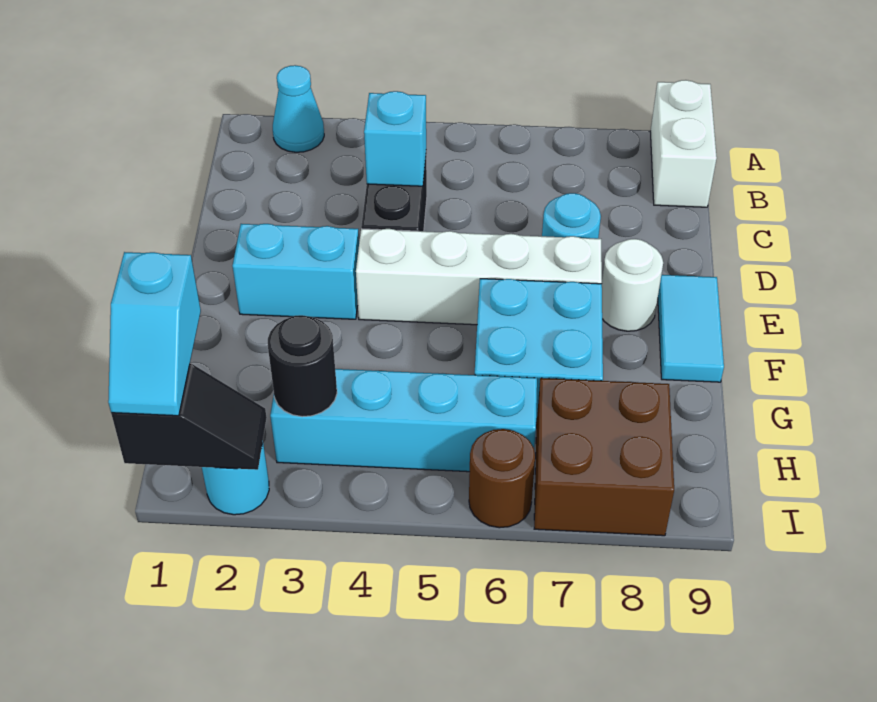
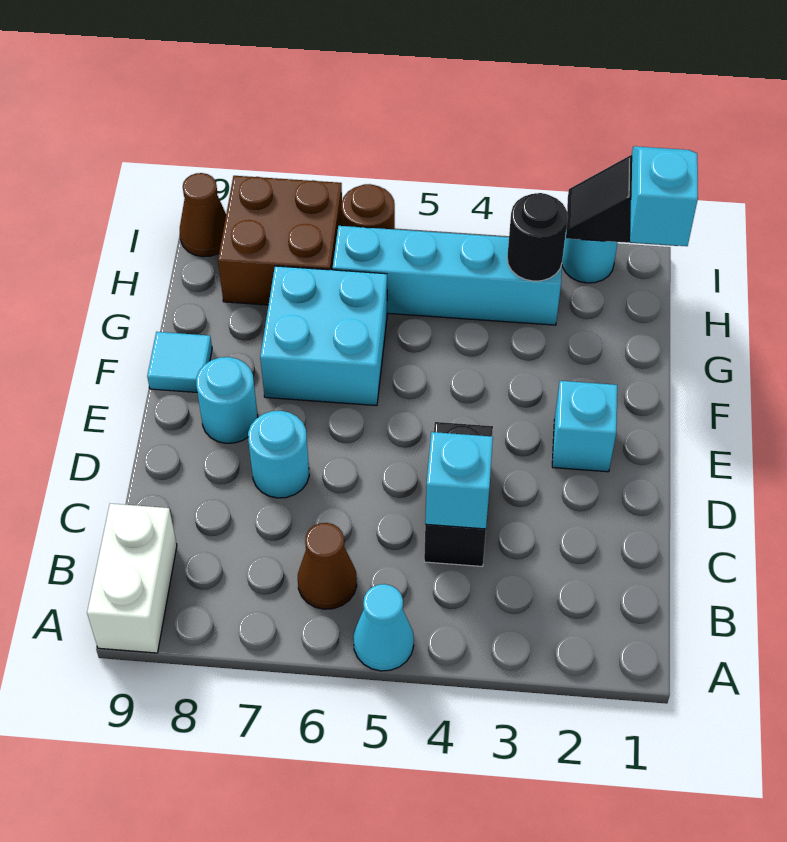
cyan cone A2 level 1 -> cyan cone A5 level 1
none -> brown cone B6 level 1
cyan brick E2:E3 level 1 -> cyan brick E2 level 1
white brick E4:E7 level 1 -> none
white round brick E8 level 1 -> cyan round brick E8 level 1
cyan tile E9:F9 level 1 -> cyan tile F9 level 1
none -> brown cone I9 level 1

